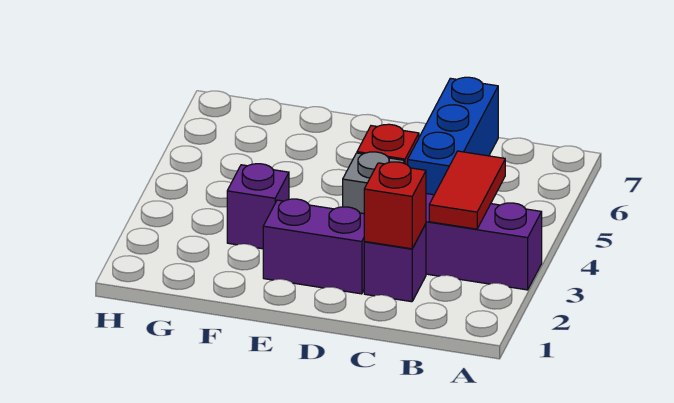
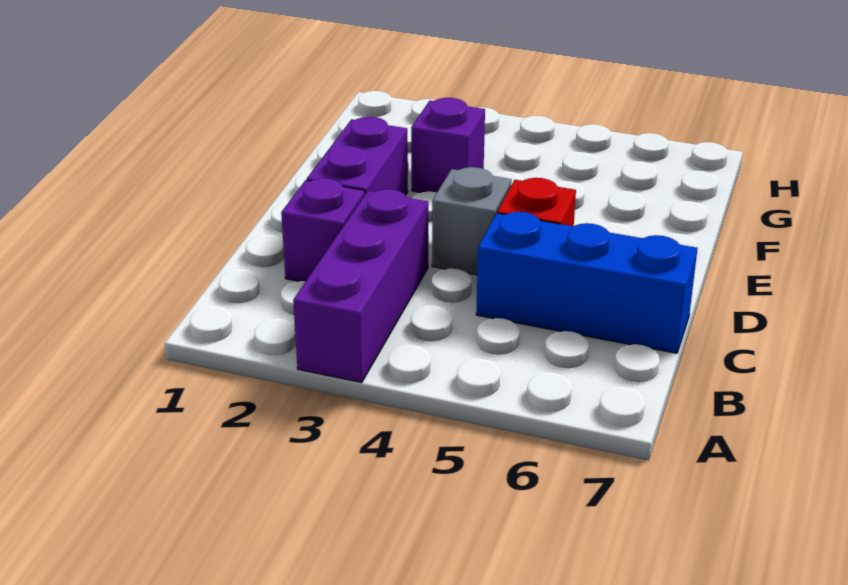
red tile B3:B4 level 2 -> none
red brick C2 level 2 -> none

